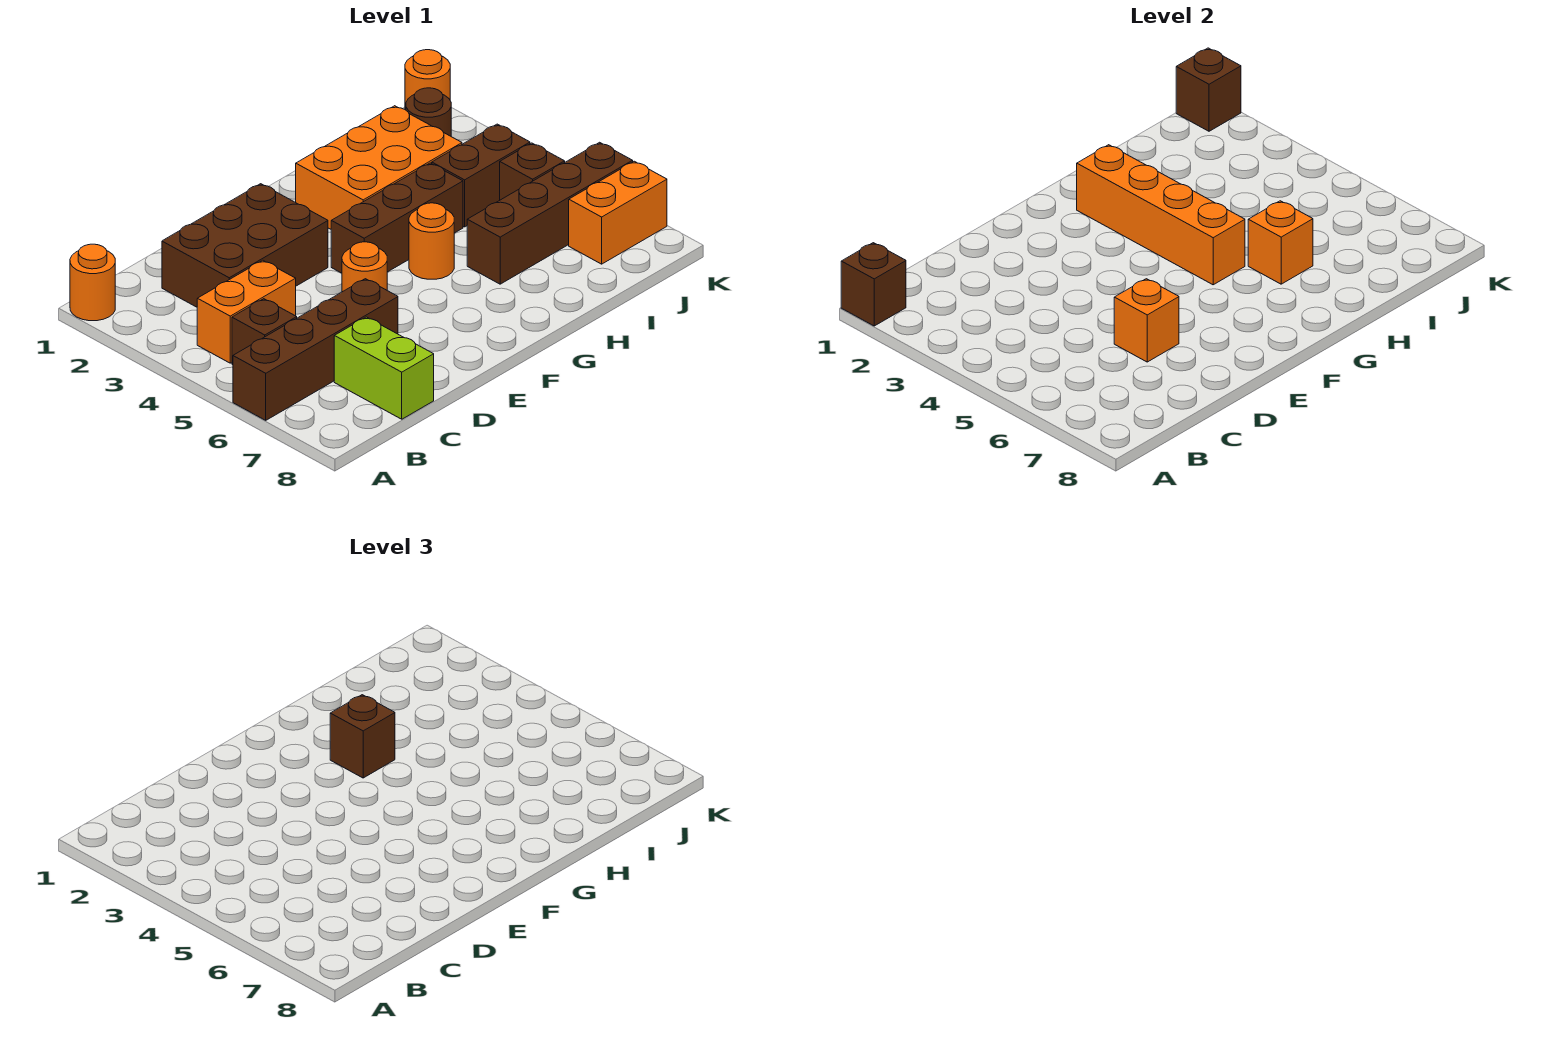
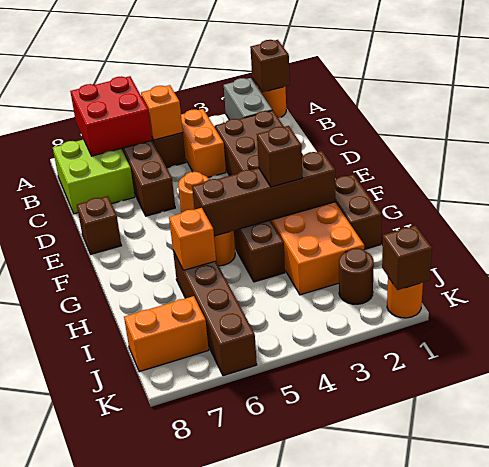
none -> grey brick A2:B2 level 1
none -> red brick A6:B7 level 2
lime brick C7:C8 level 1 -> lime brick B7:C8 level 1
orange brick D6 level 2 -> orange brick B5 level 2
orange brick G2:G5 level 2 -> brown brick G2:G5 level 2
brown brick I4:J4 level 1 -> brown brick G1:H1 level 1
brown brick J5 level 1 -> brown brick E8 level 1
orange brick J7:K7 level 1 -> orange brick J7:J8 level 1

